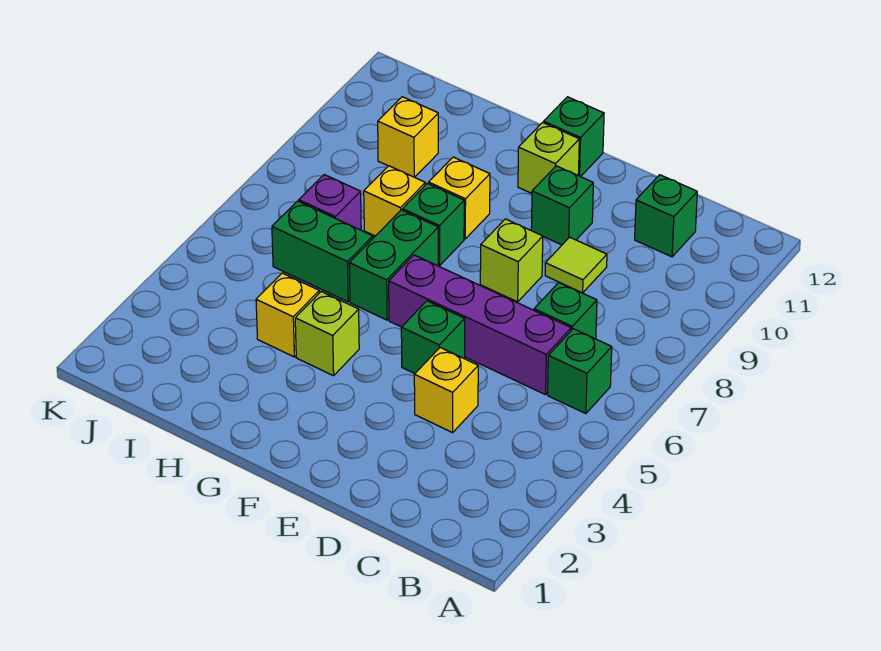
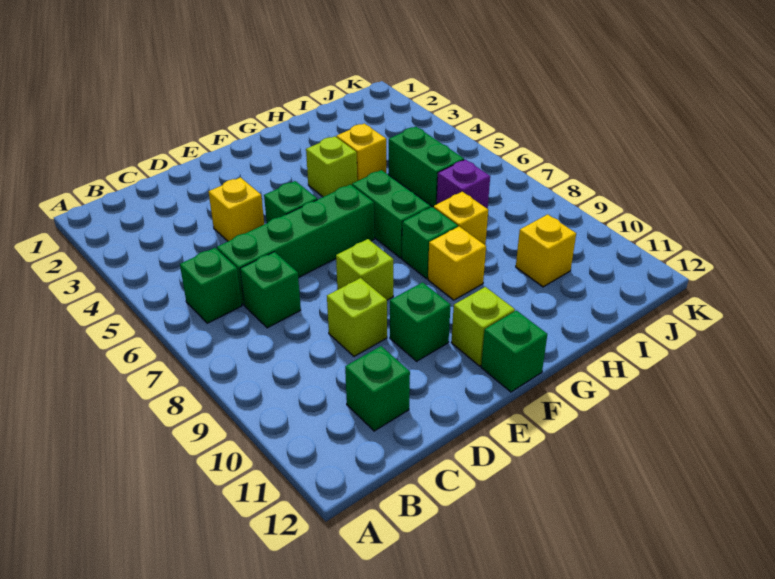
purple brick C6:F6 level 1 -> green brick C6:F6 level 1
lime tile D9 level 1 -> lime brick D9 level 1
green brick H6:I6 level 1 -> green brick I5:I6 level 1

